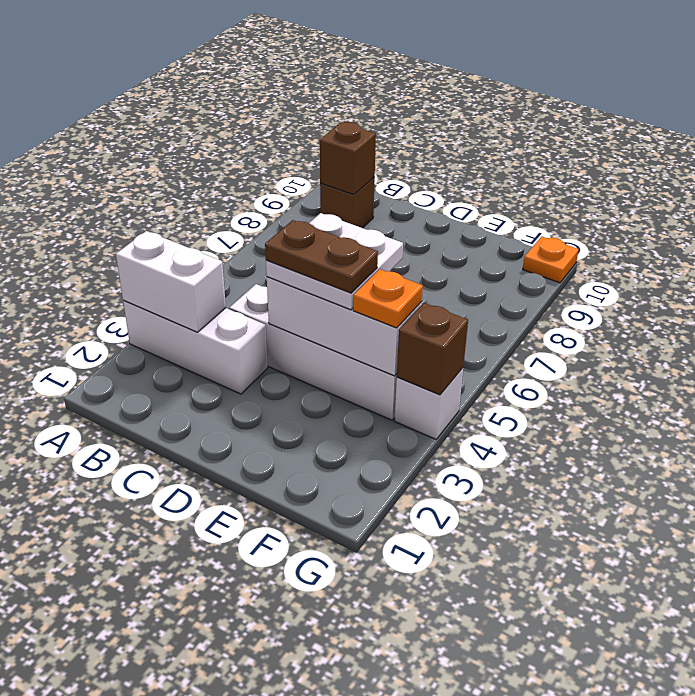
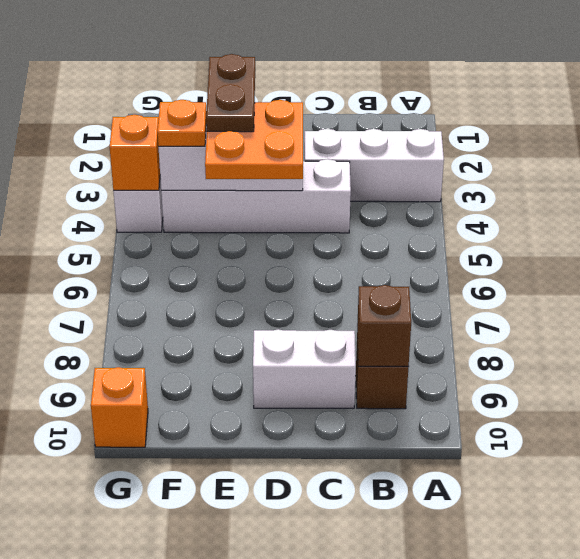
white brick A3:B3 level 2 -> white brick C9:D9 level 1
white plate D4:E5 level 3 -> orange plate D4:E5 level 3
brown plate D4:E4 level 4 -> brown plate E3:E4 level 4
brown brick G4 level 2 -> orange brick G4 level 2
orange plate G10 level 1 -> orange brick G10 level 1

